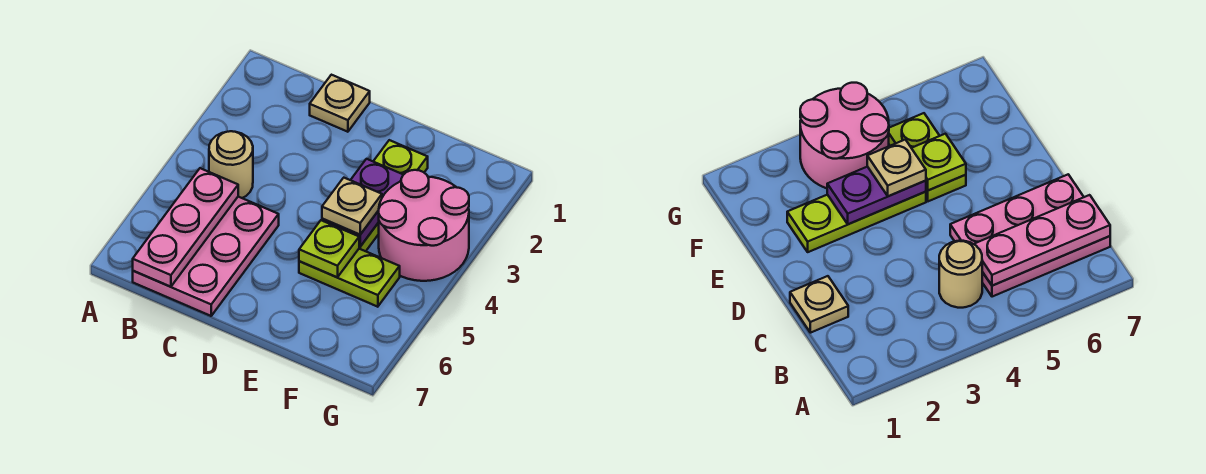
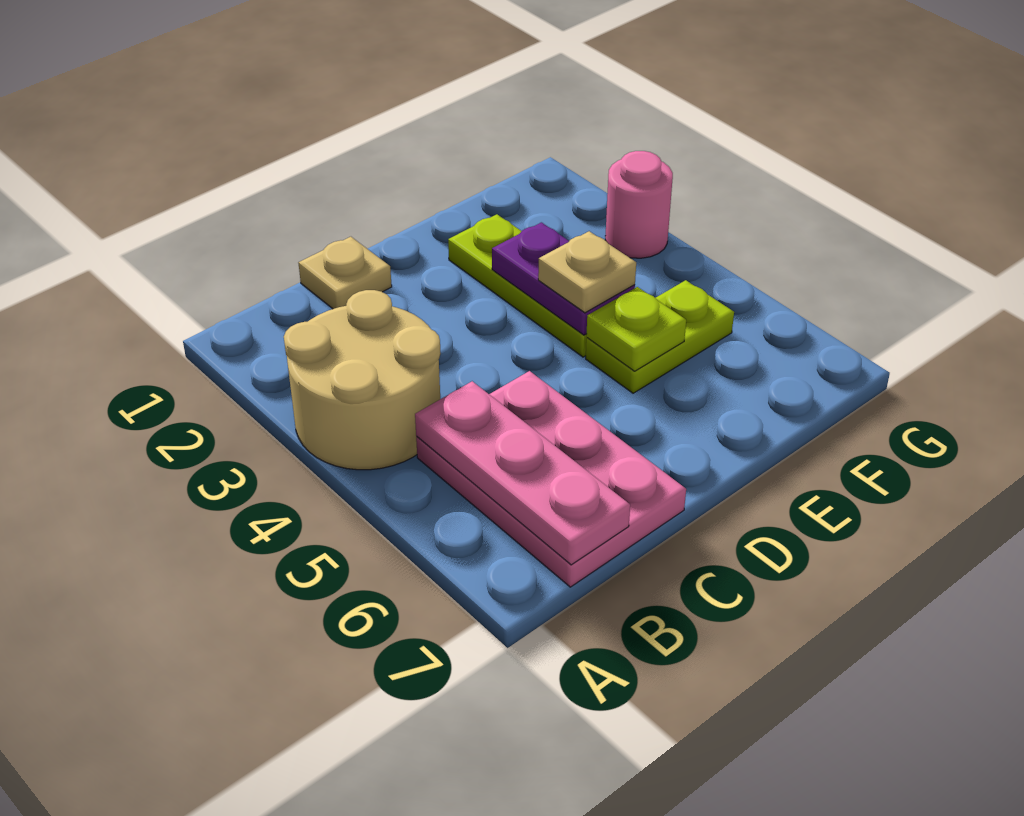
tan round brick B4 level 1 -> tan round brick A3:B4 level 1
pink round brick F3:G4 level 1 -> pink round brick G3 level 1

